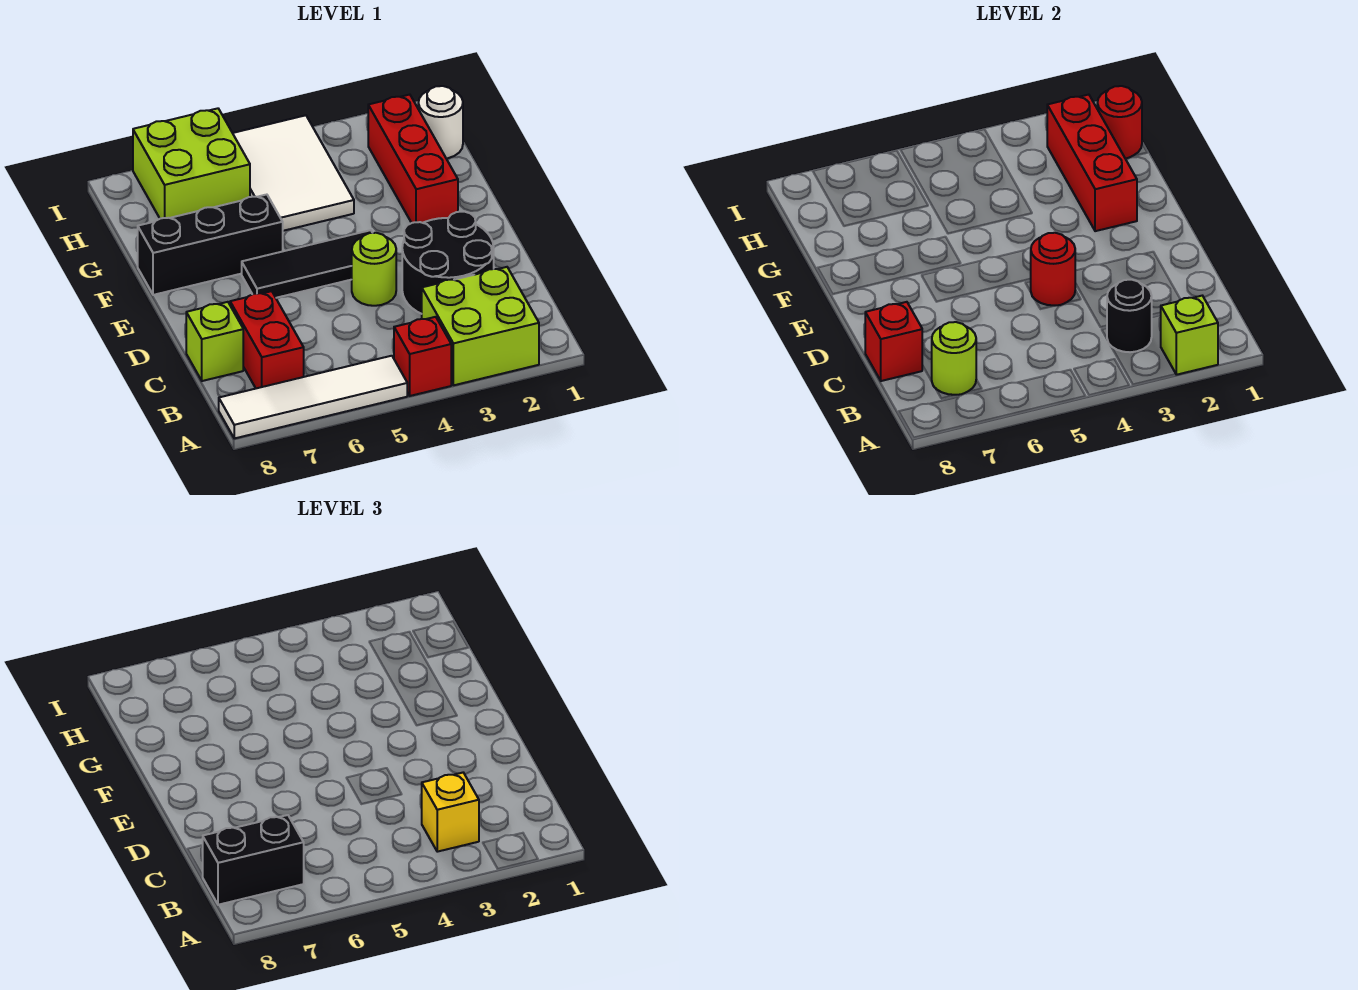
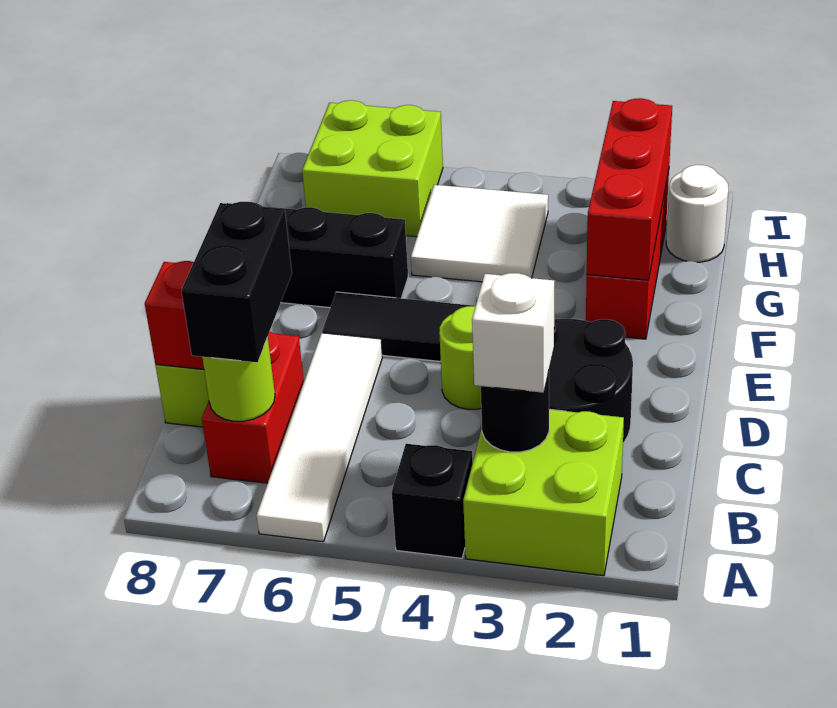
lime brick A2 level 2 -> none
red brick A4 level 1 -> black brick A4 level 1
white tile A5:A8 level 1 -> white tile A6:D6 level 1
yellow brick B3 level 3 -> white brick B3 level 3
black brick B7:B8 level 3 -> black brick B7:C7 level 3
red round brick D4 level 2 -> none
white tile G4:I5 level 1 -> white tile G4:H5 level 1
red round brick H1 level 2 -> none

